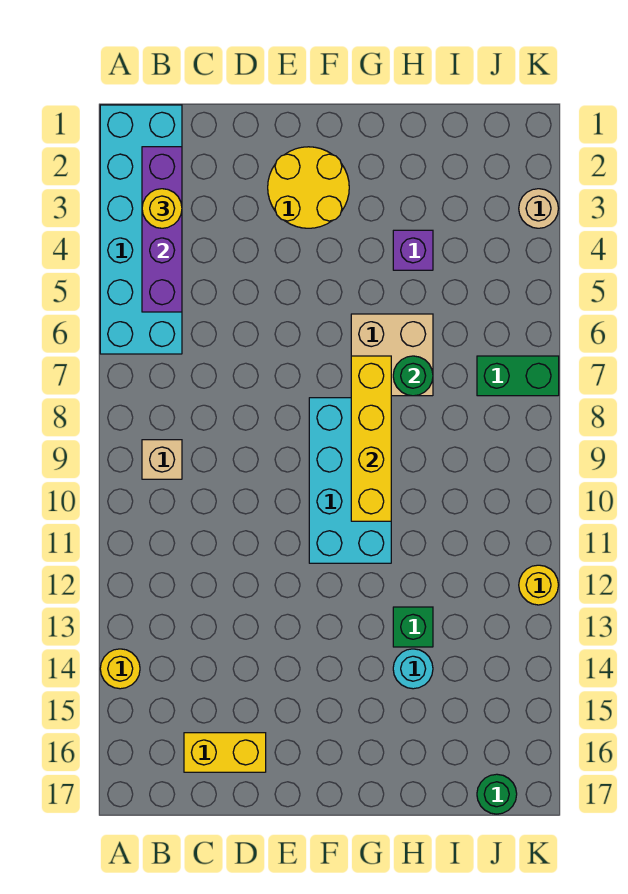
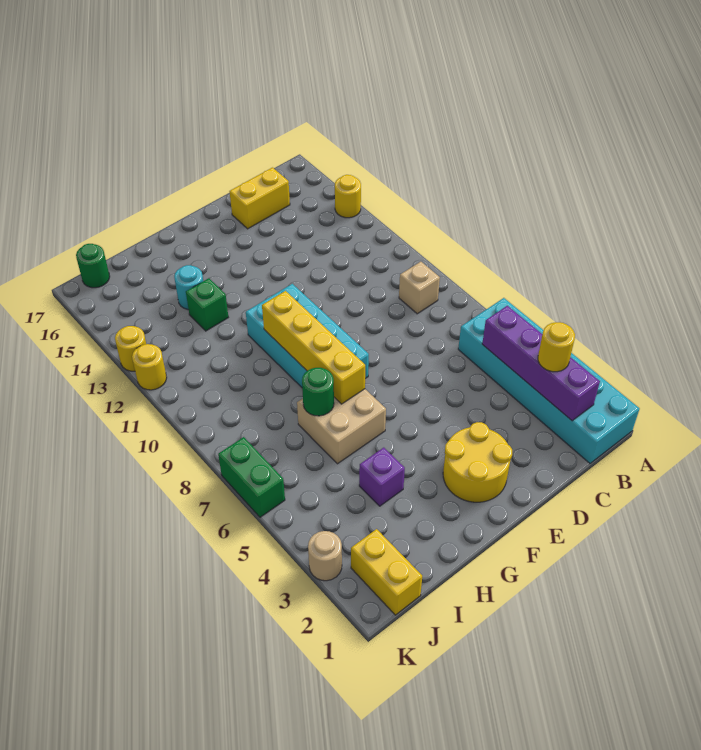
none -> yellow brick J1:J2 level 1
green brick J7:K7 level 1 -> green brick K6:K7 level 1
none -> yellow round brick K13 level 1

